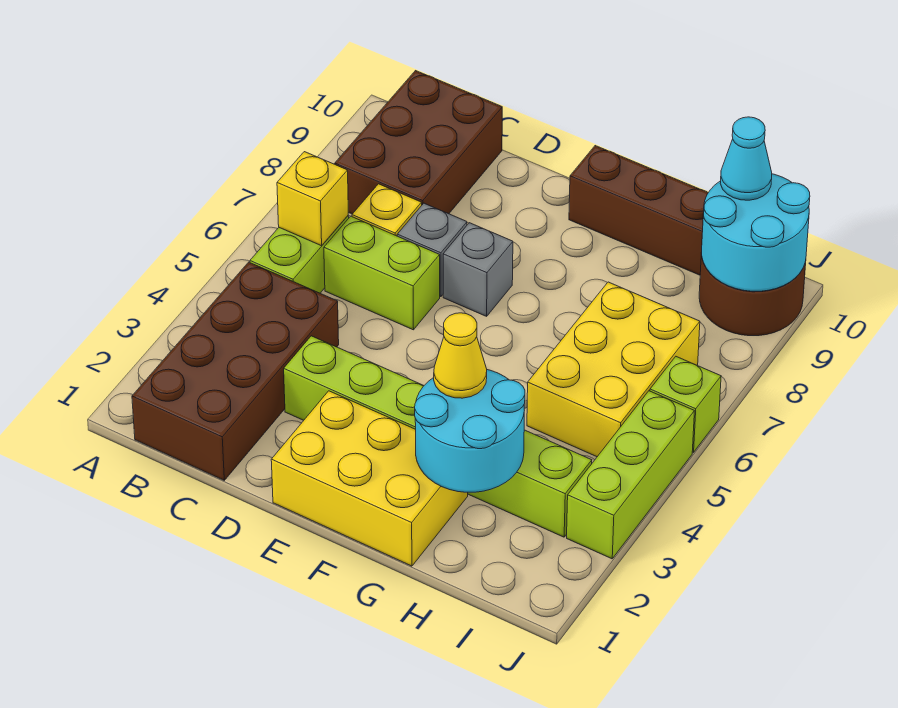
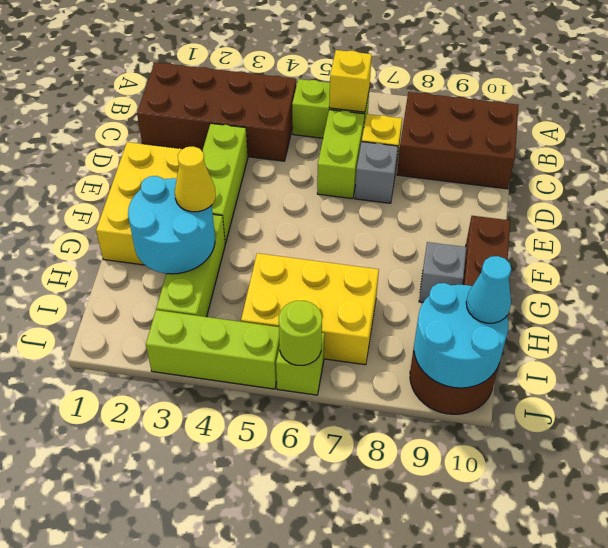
grey brick E7 level 1 -> grey brick G9 level 1
none -> lime round brick J6 level 2

